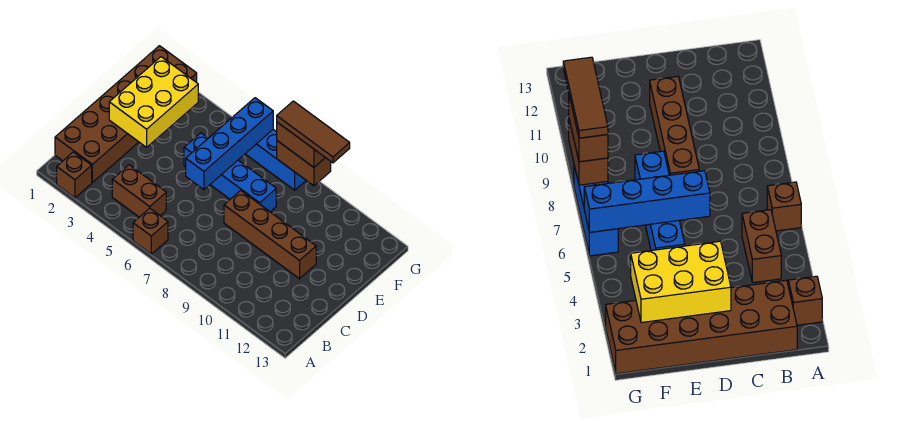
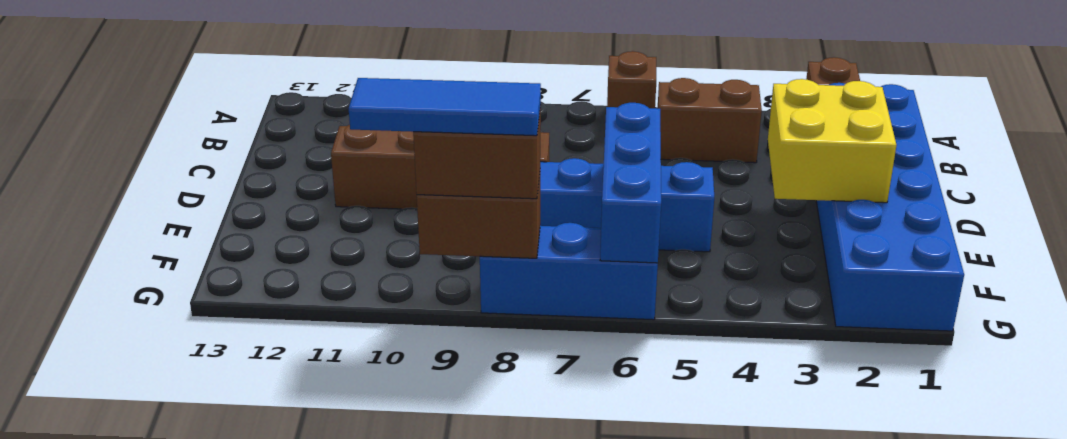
brown brick B1:G2 level 1 -> blue brick B1:G2 level 1
yellow brick D2:F3 level 2 -> yellow brick D2:E3 level 2
blue brick D6:G6 level 2 -> blue brick E6:G6 level 2
brown tile G8:G10 level 4 -> blue tile G8:G10 level 4

